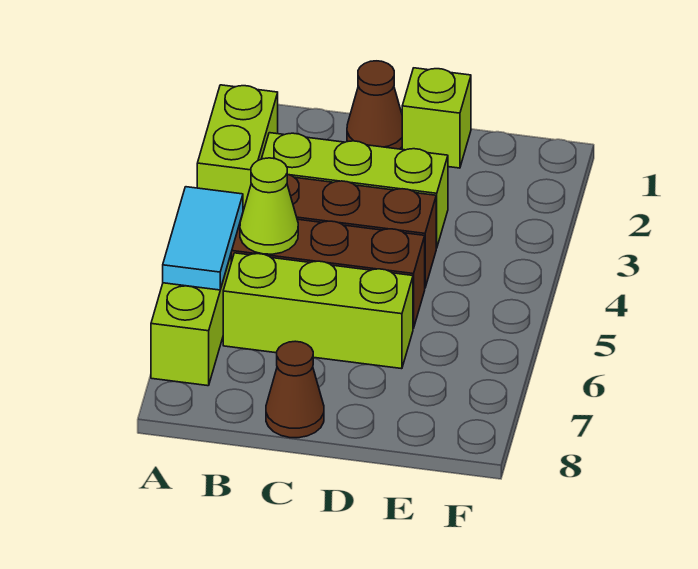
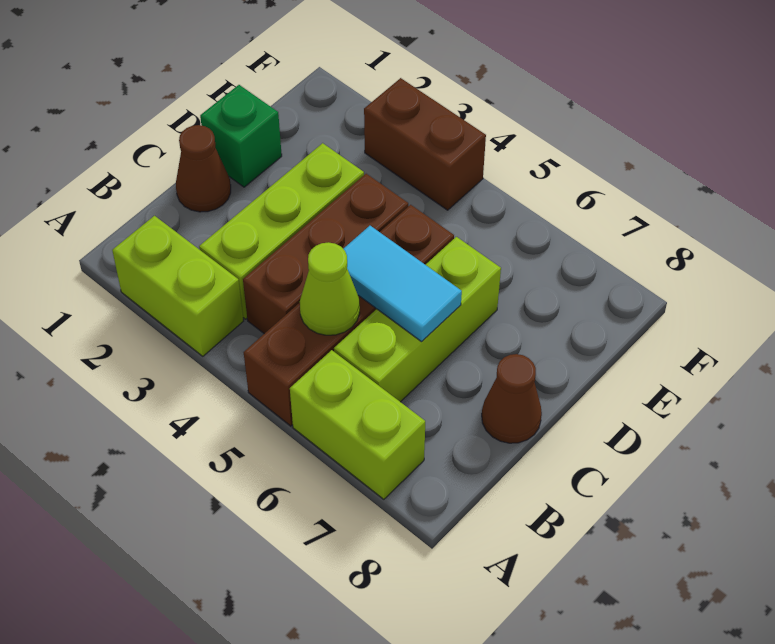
cyan tile A5:A6 level 2 -> cyan tile C5:C6 level 2
lime brick D1 level 1 -> green brick D1 level 1
none -> brown brick F3:F4 level 1

